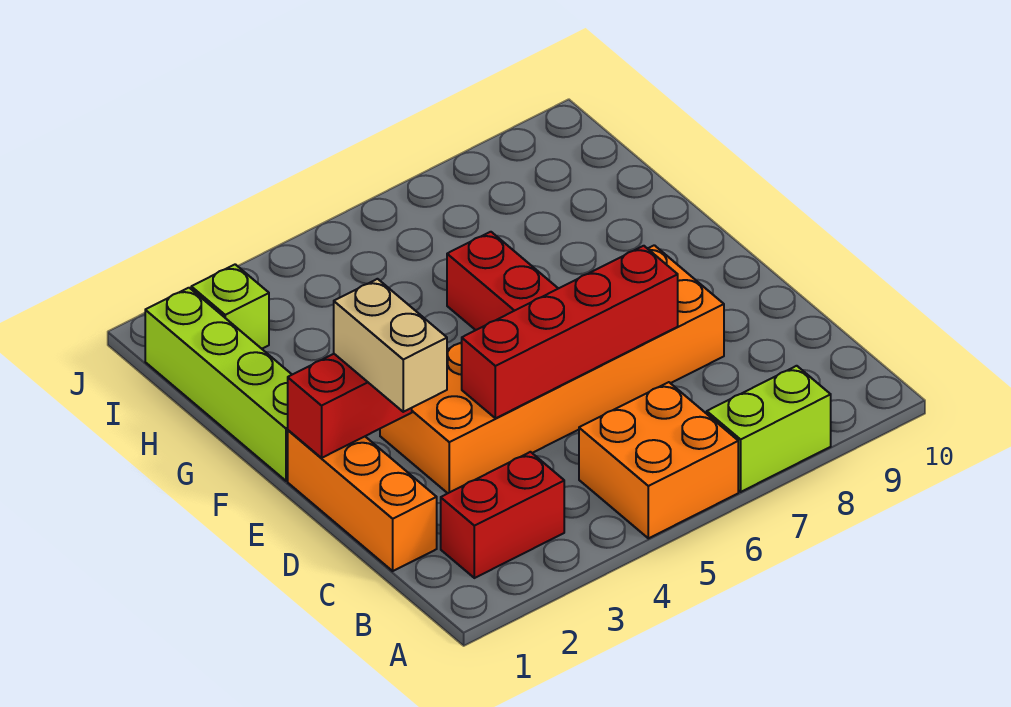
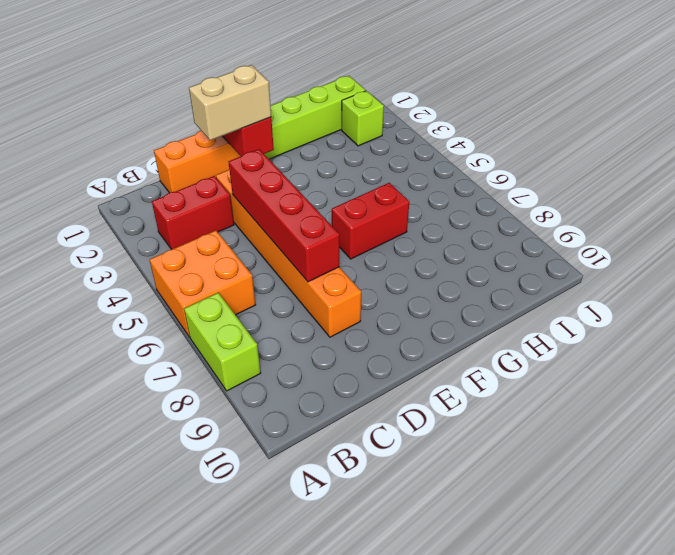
red brick B2:B3 level 1 -> red brick B3:C3 level 1
orange brick D3:E8 level 1 -> orange brick D3:D8 level 1

